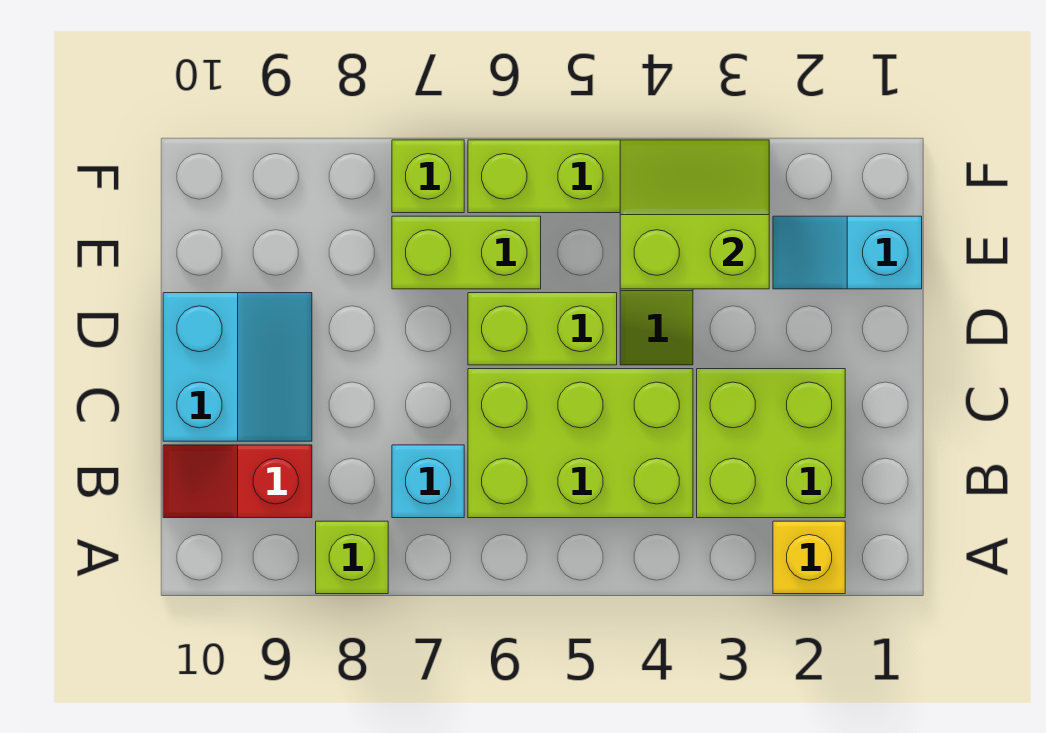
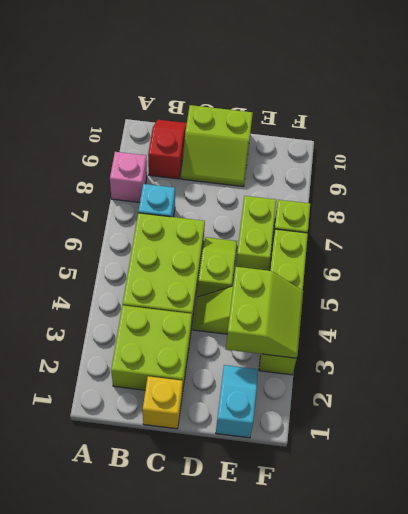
yellow brick A2 level 1 -> yellow brick C1 level 1
lime brick A8 level 1 -> pink brick A8 level 1
cyan slope C9:D10 level 1 top 10 -> lime slope C9:D10 level 1 top 10
lime brick D5:D6 level 1 -> lime slope D5:D6 level 1 top 5

